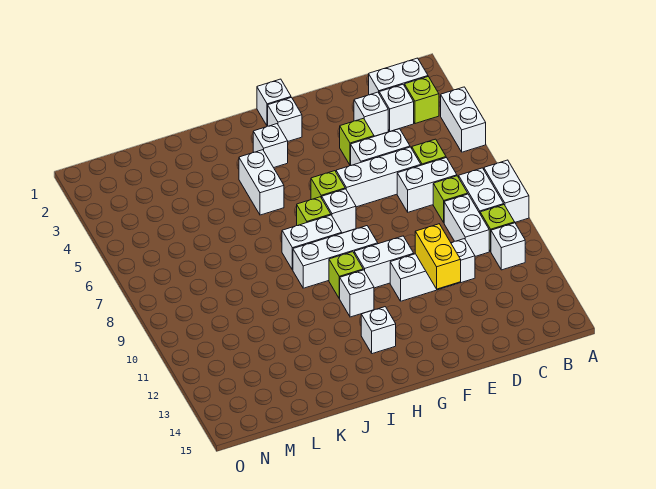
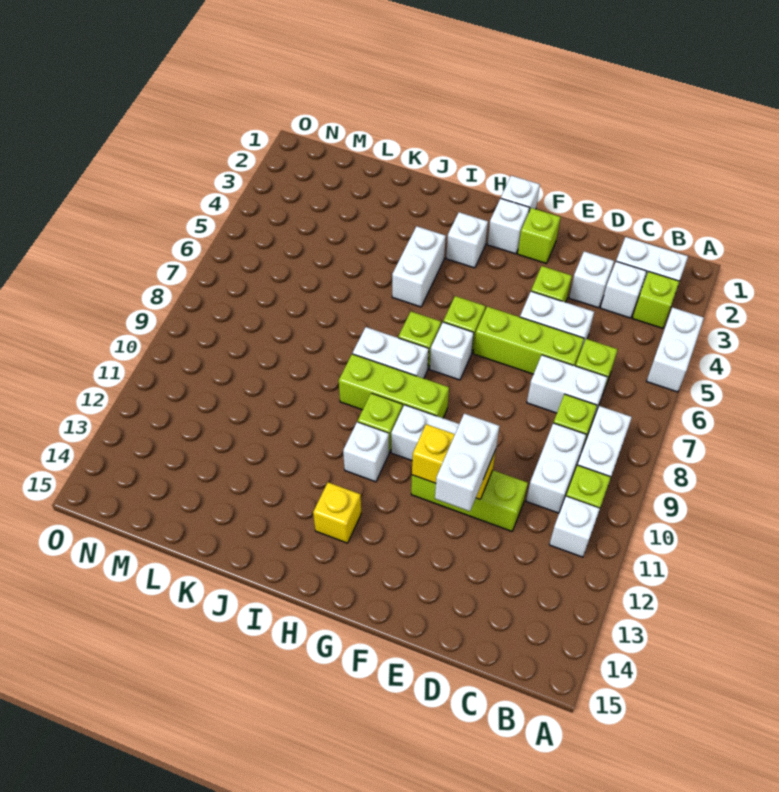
white brick A8:A9 level 1 -> white brick E11:E12 level 3
white brick D6:F6 level 1 -> lime brick D6:F6 level 1
white brick D11:F11 level 1 -> lime brick D11:F11 level 1
yellow brick E11:E12 level 2 -> yellow brick E11:F11 level 2
none -> lime brick F2 level 1
white brick G9:I9 level 1 -> lime brick G9:I9 level 1
white brick H13 level 1 -> yellow brick H13 level 1

